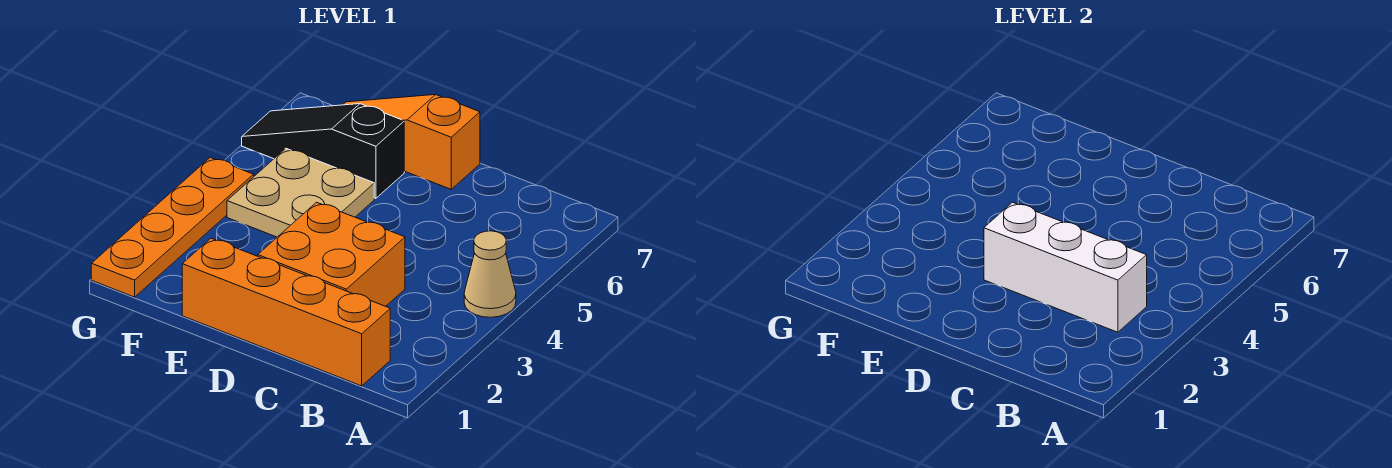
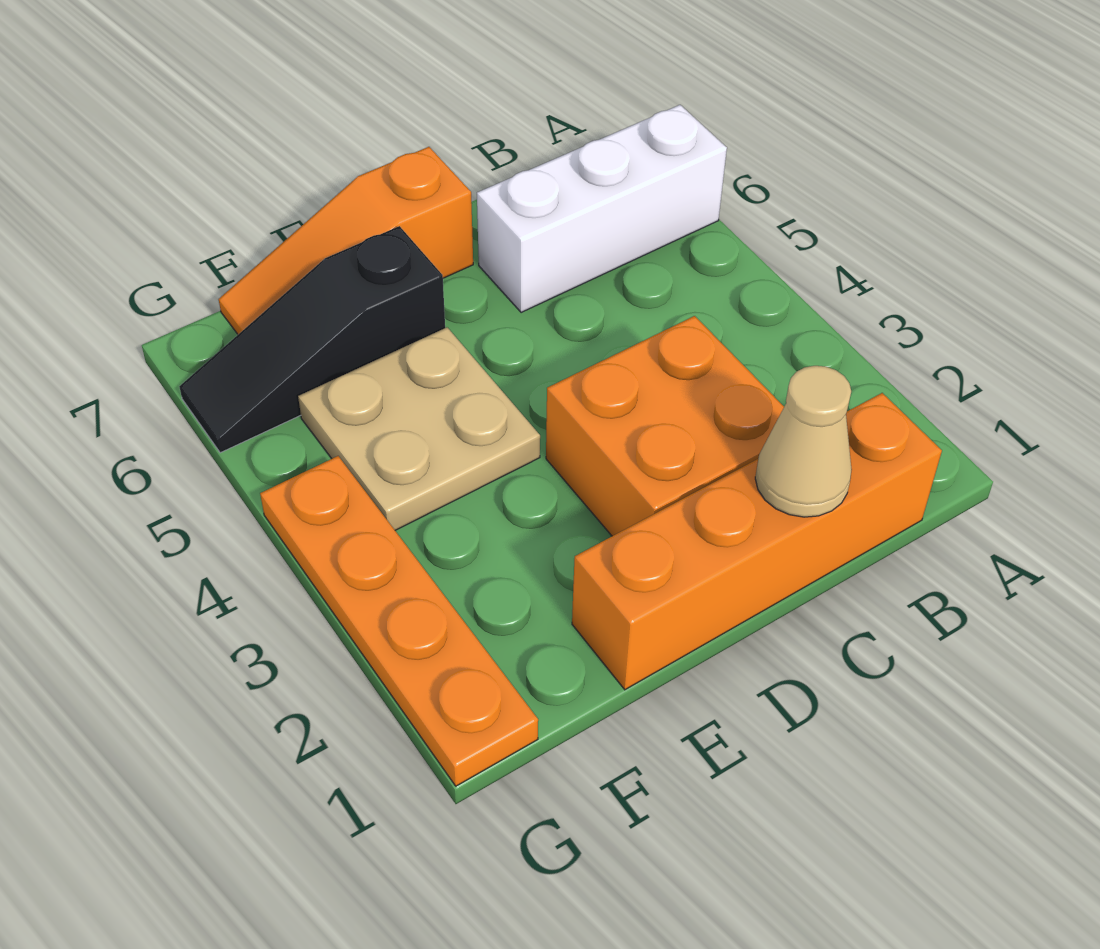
tan cone A4 level 1 -> tan cone C1 level 2
white brick B3:D3 level 2 -> white brick A6:C6 level 1

